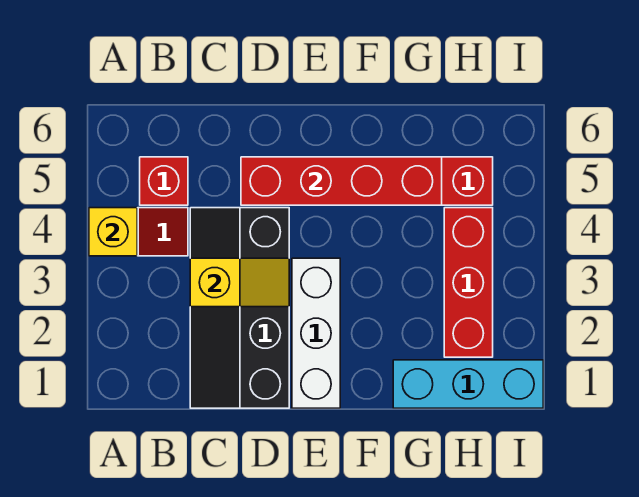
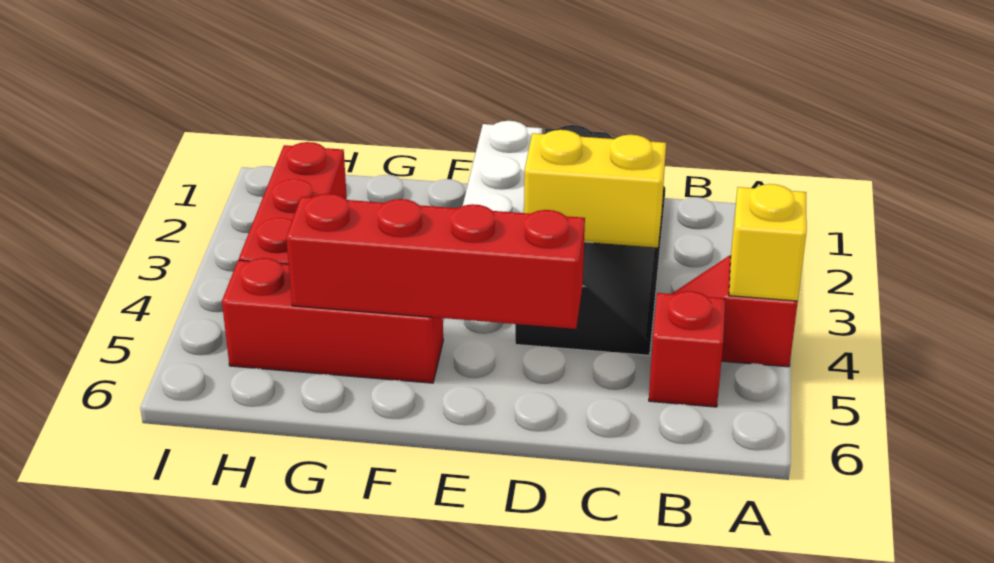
yellow slope C3:D3 level 2 top C -> yellow brick C3:D3 level 2
cyan brick G1:I1 level 1 -> none

